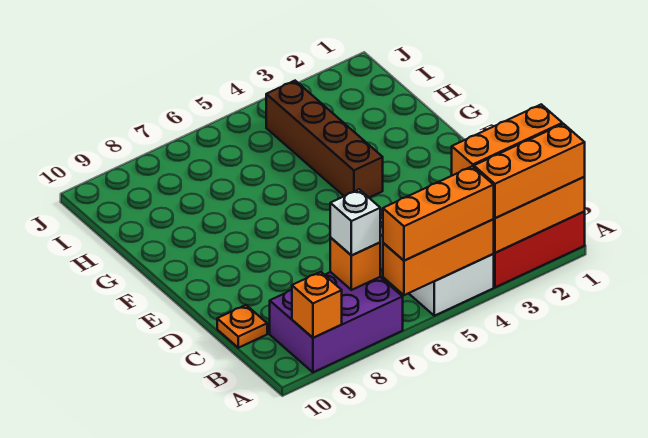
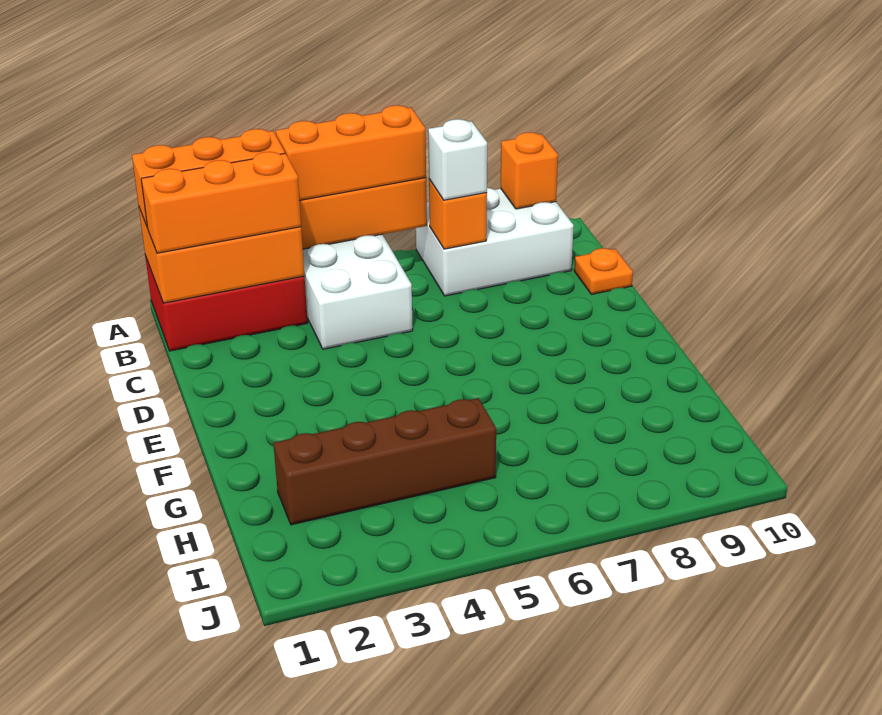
purple brick A7:B9 level 1 -> white brick A7:B9 level 1
brown brick F4:I4 level 1 -> brown brick H2:H5 level 1

